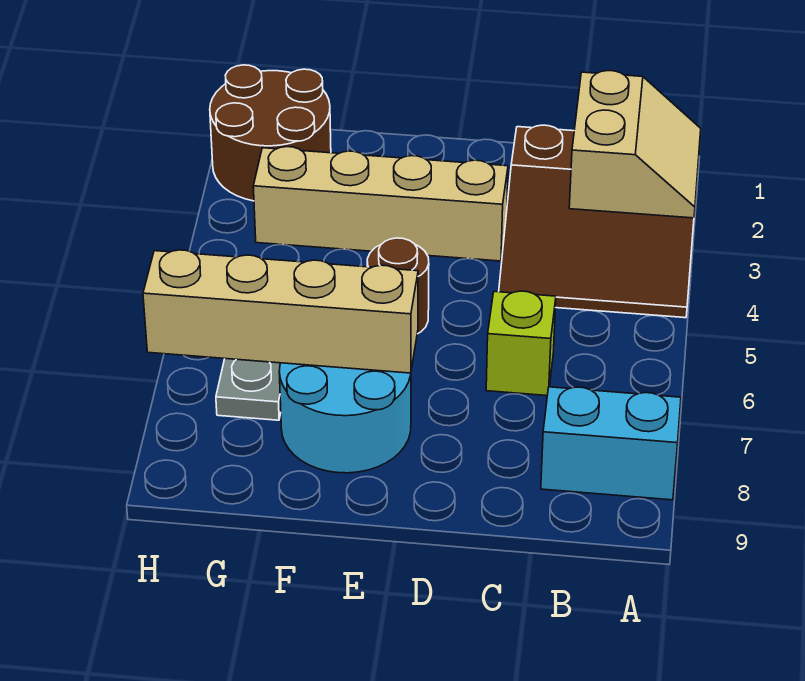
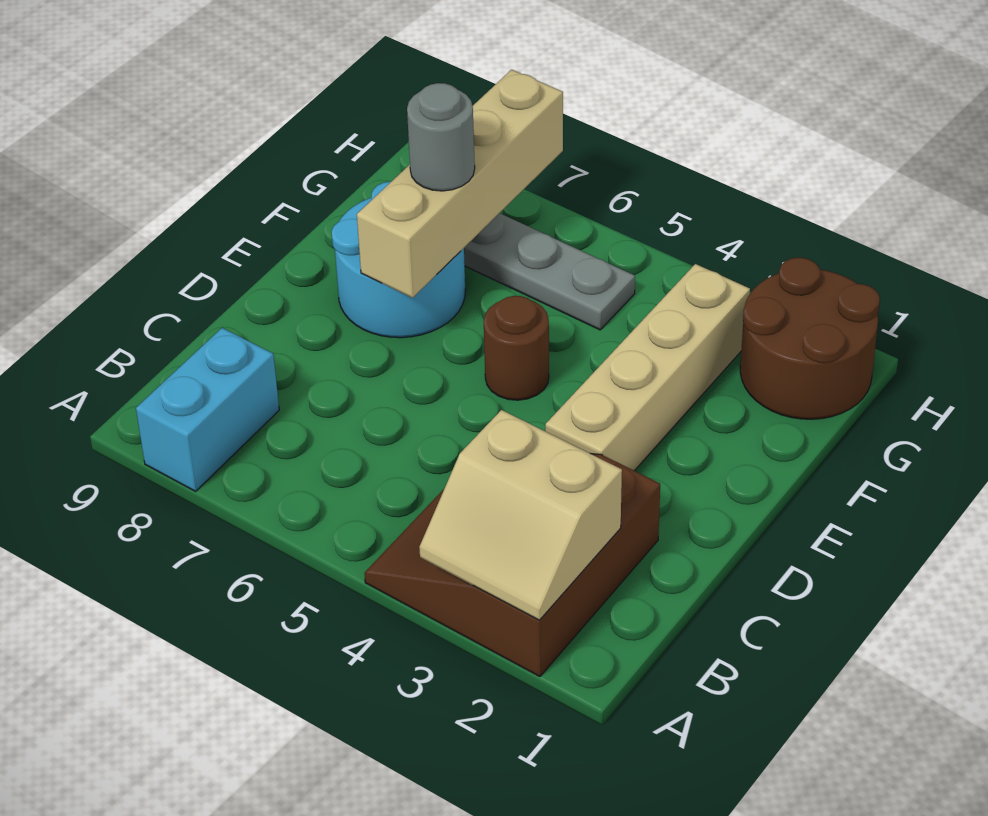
lime brick C6 level 1 -> none
none -> grey round brick F7 level 3

